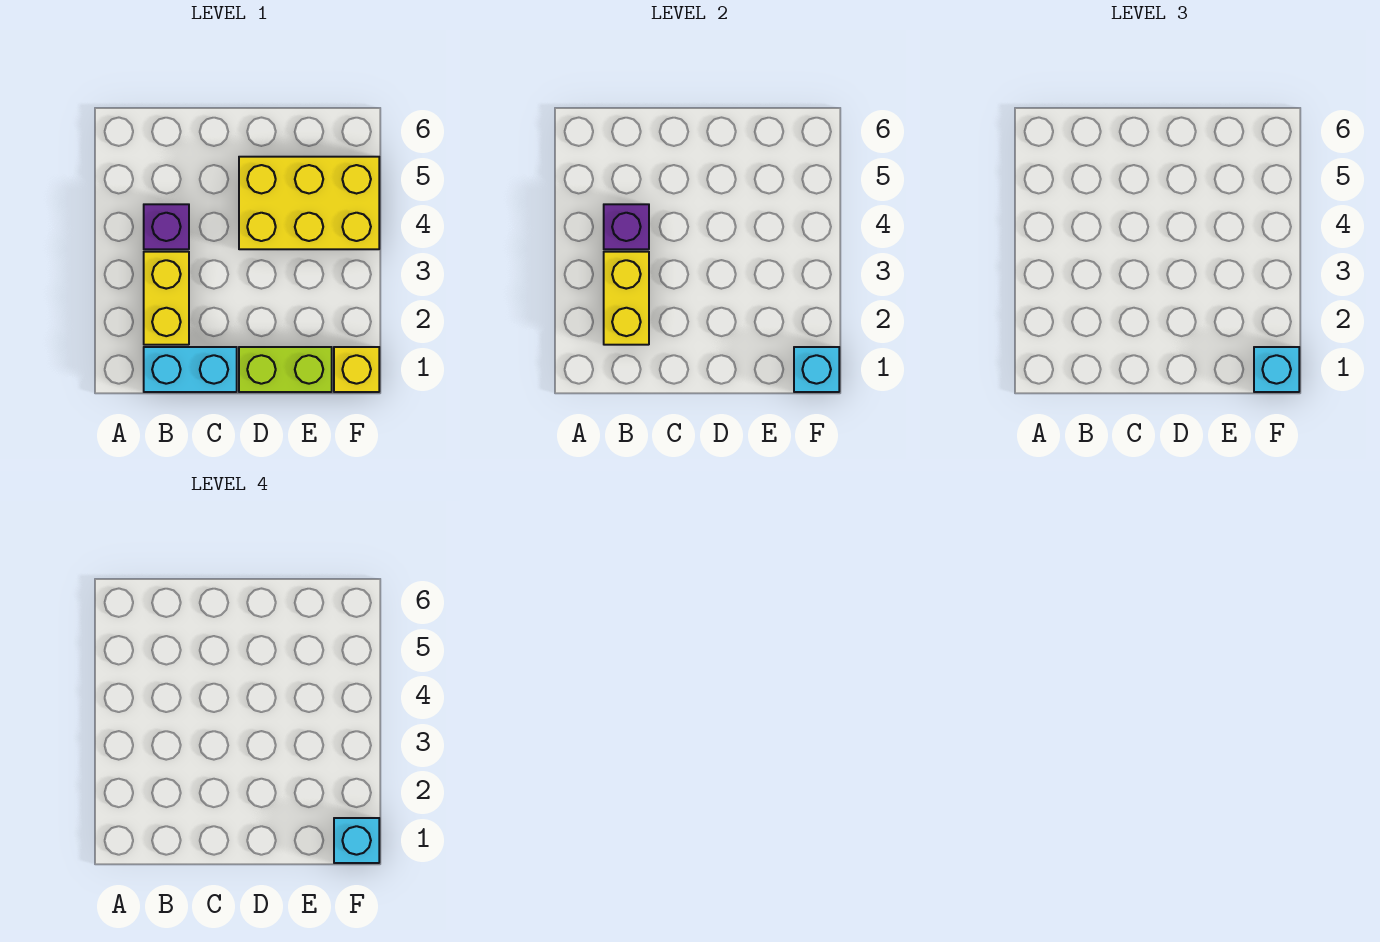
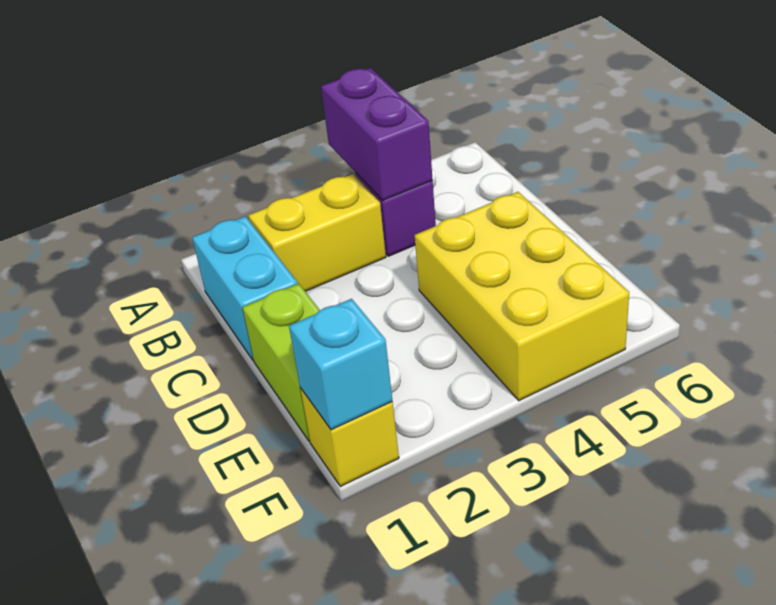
yellow brick B2:B3 level 2 -> none
purple brick B4 level 2 -> purple brick A4:B4 level 2
cyan brick F1 level 3 -> none
cyan brick F1 level 4 -> none

